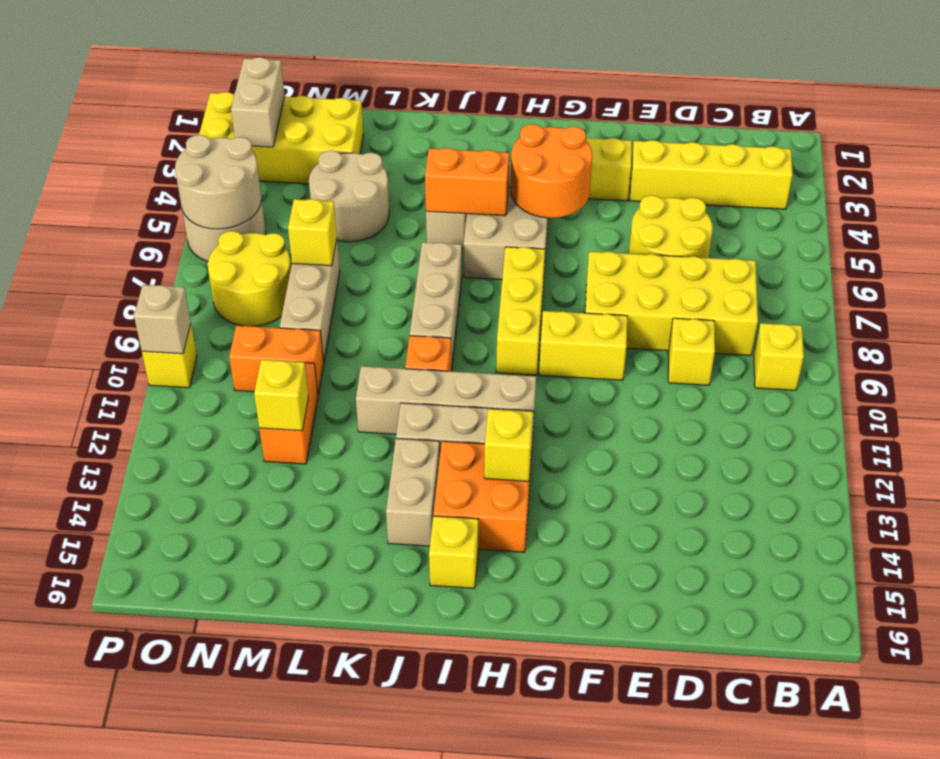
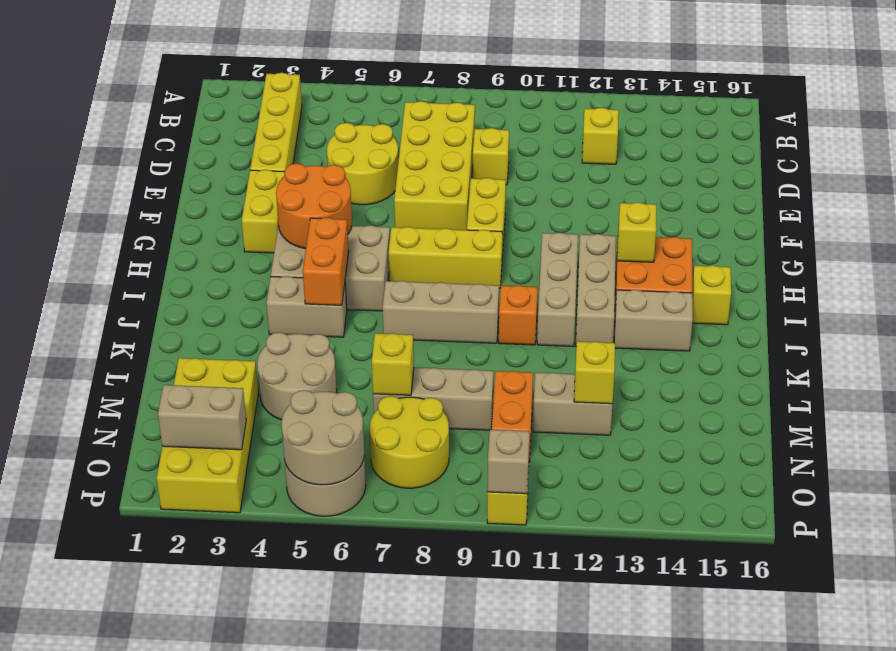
yellow brick B9 level 1 -> yellow brick C12 level 1
tan brick H11:K11 level 1 -> tan brick H11:J11 level 1
orange brick M11:M12 level 1 -> tan brick M11:M12 level 1

